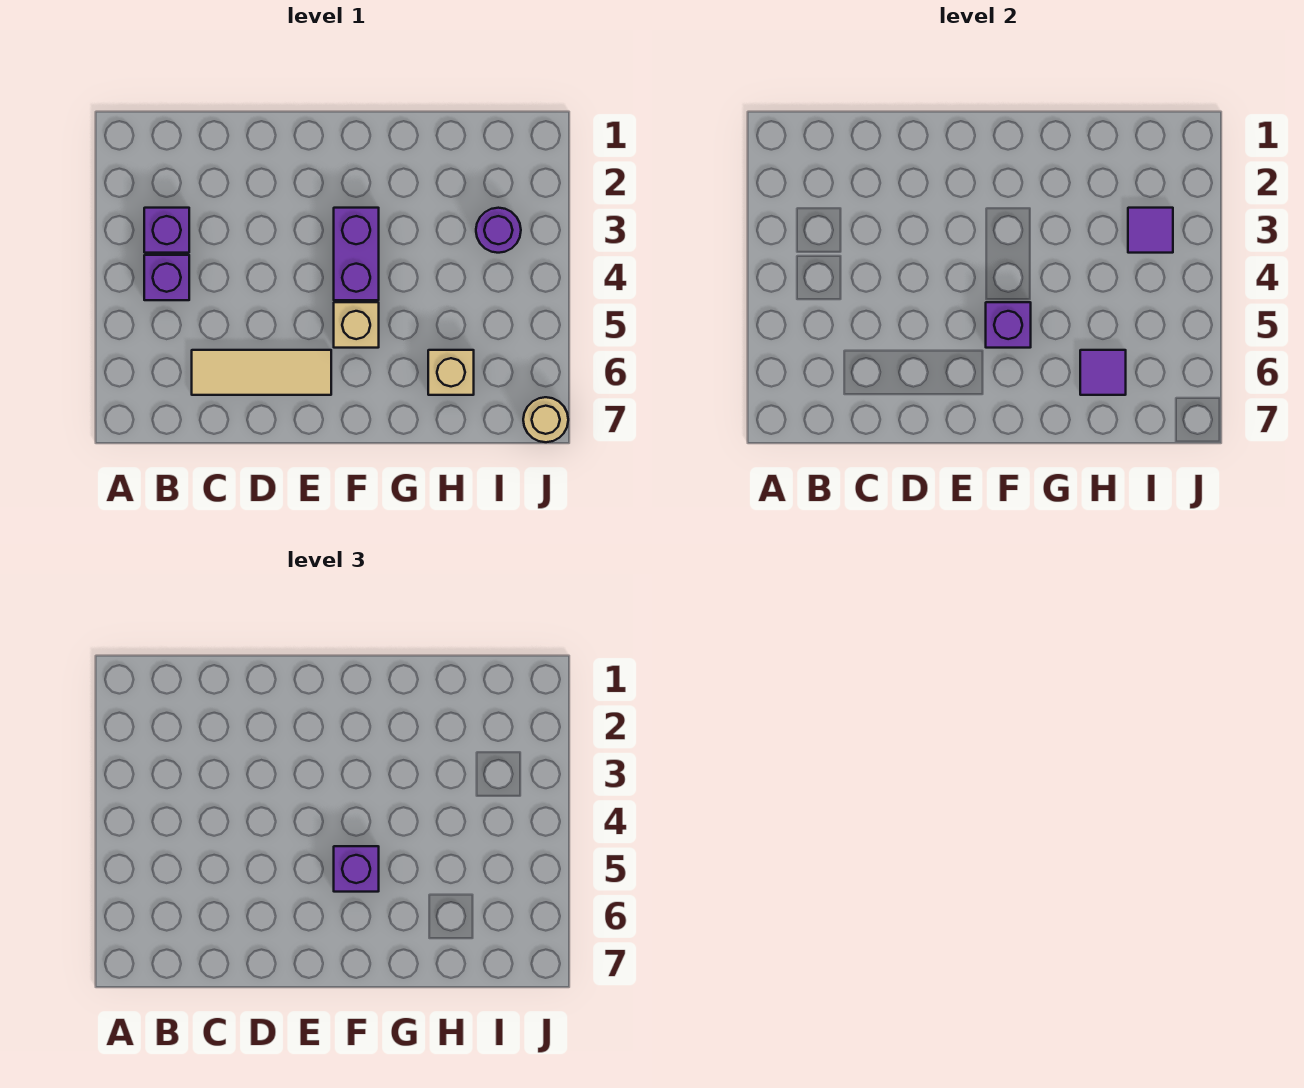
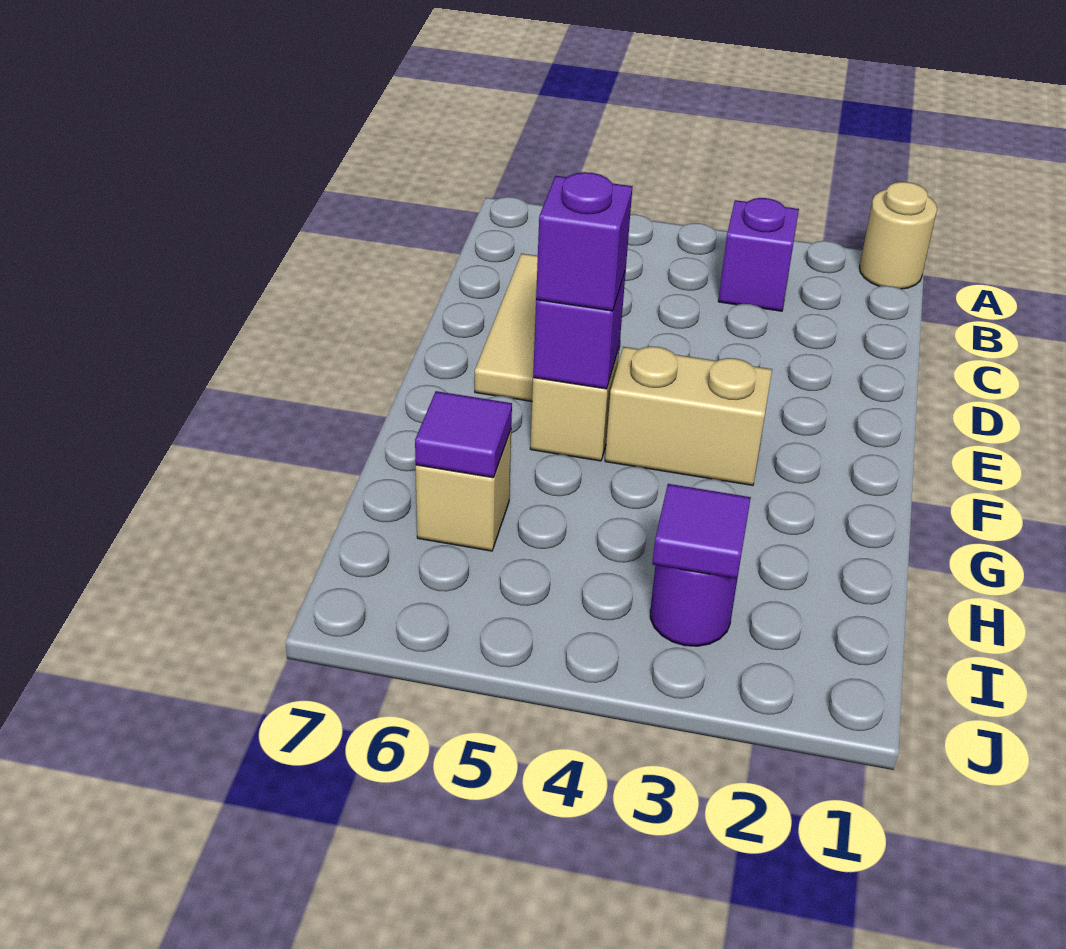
purple brick B4 level 1 -> none
purple brick F3:F4 level 1 -> tan brick F3:F4 level 1
tan round brick J7 level 1 -> tan round brick A1 level 1

